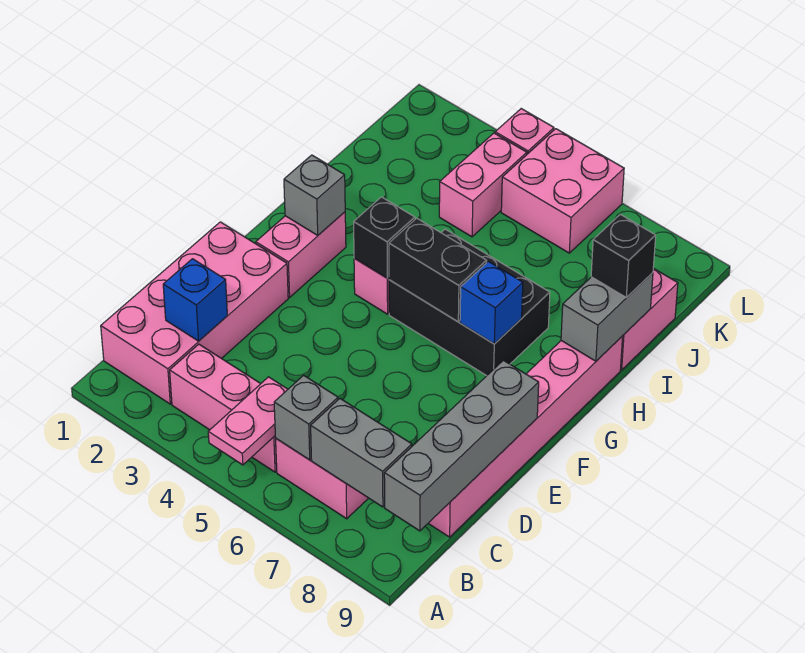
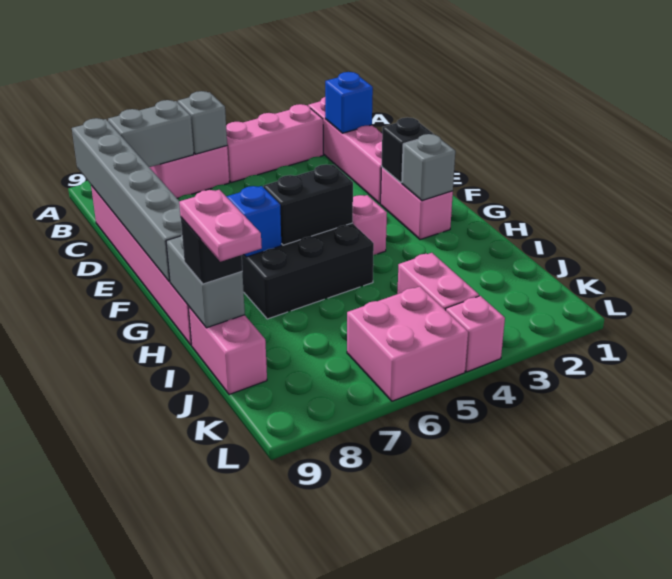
pink plate A5:B5 level 2 -> pink plate I9:J9 level 4
pink brick B1:E2 level 1 -> pink brick B2:E2 level 1
grey brick B9:E9 level 2 -> grey brick B9:G9 level 2
black brick G4 level 2 -> black brick F2 level 2

